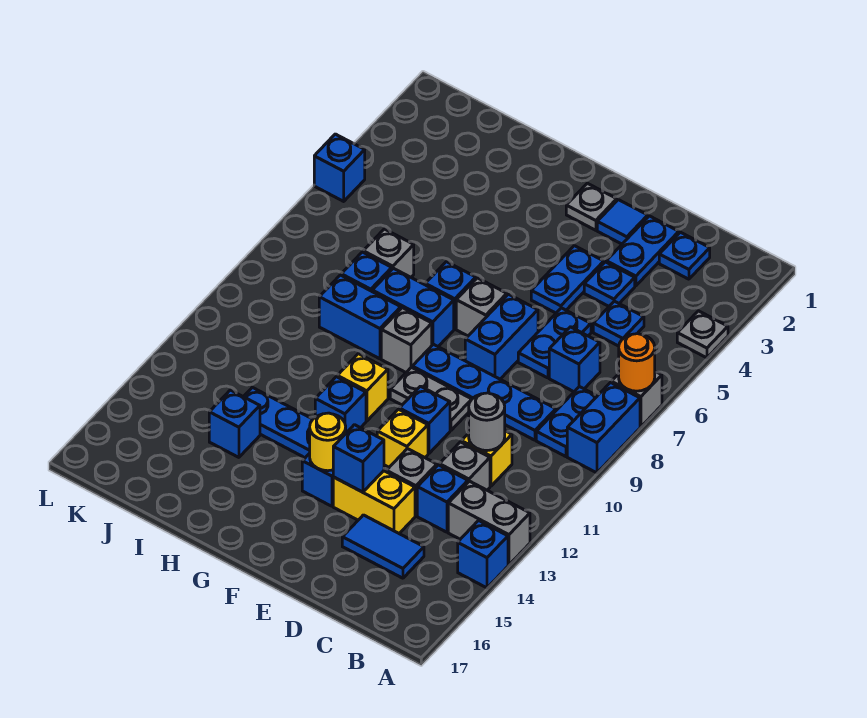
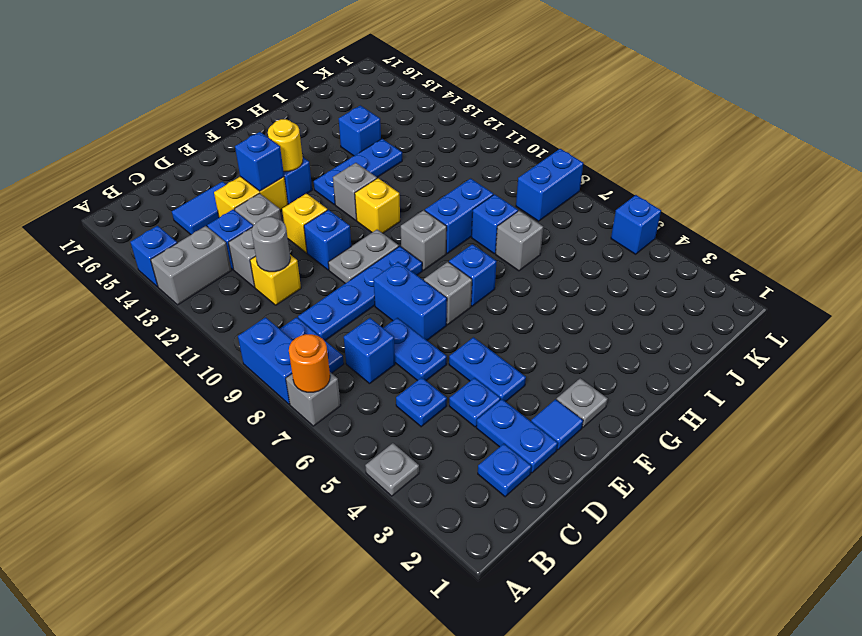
blue brick G8:H8 level 1 -> blue brick K8:L8 level 1
blue brick G12 level 1 -> grey brick G12 level 1

